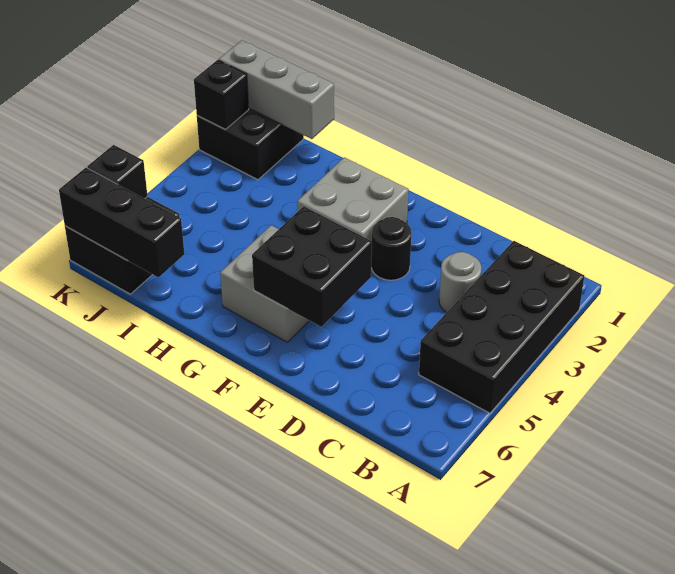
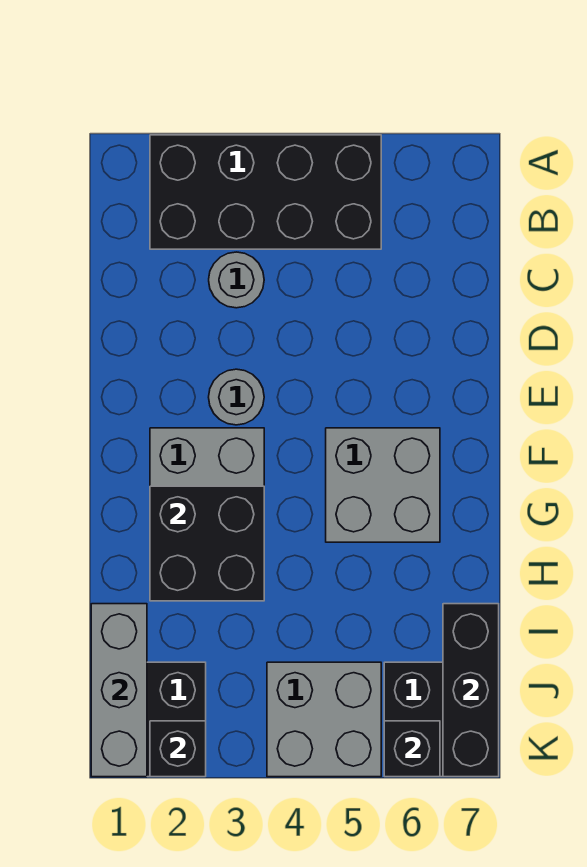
black round brick E3 level 1 -> grey round brick E3 level 1
black brick E5:F6 level 2 -> black brick G2:H3 level 2
none -> grey brick J4:K5 level 1

